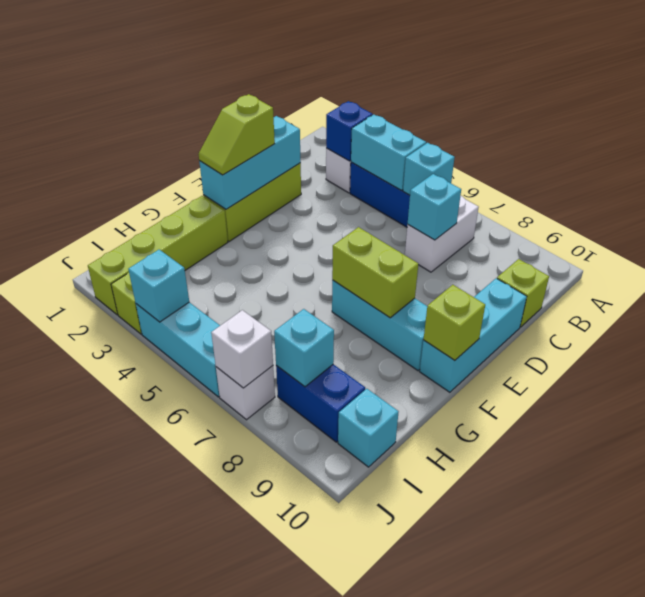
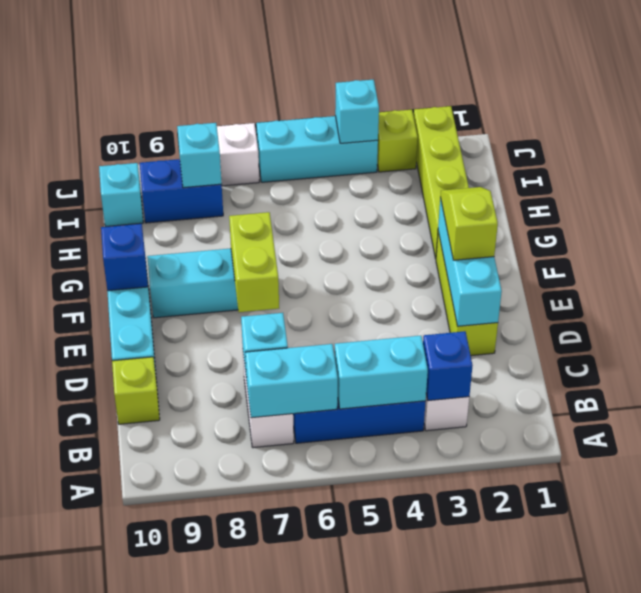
cyan brick B6 level 2 -> cyan brick B6:B7 level 2
lime brick F7:F8 level 2 -> lime brick E7:F7 level 2
lime brick F10 level 2 -> blue brick F10 level 2
white brick J7 level 2 -> none

